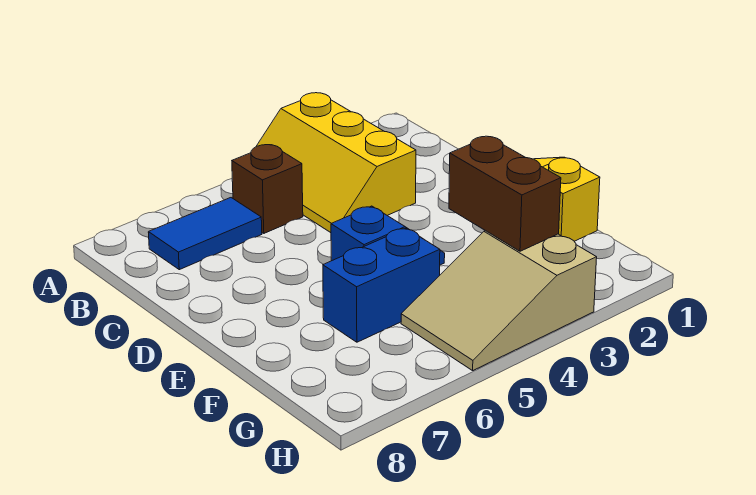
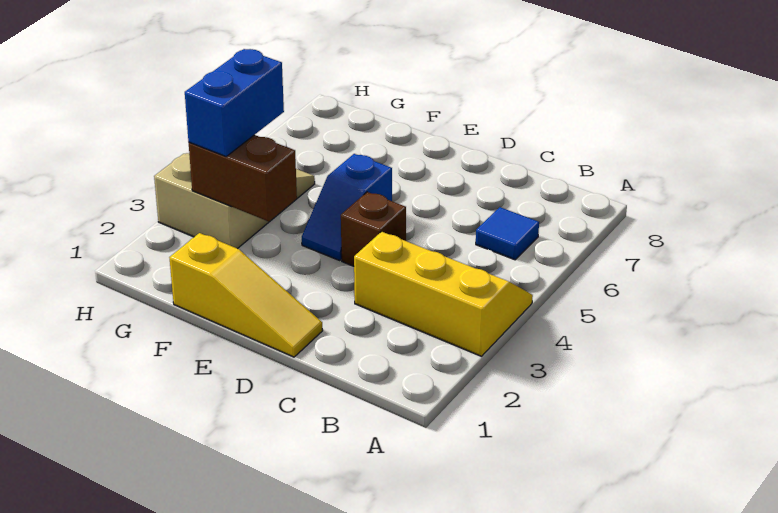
brown brick B5 level 1 -> brown brick D4 level 1
blue tile B6:B7 level 1 -> blue tile B6 level 1
blue brick F5:F6 level 1 -> blue brick G3:G4 level 3

